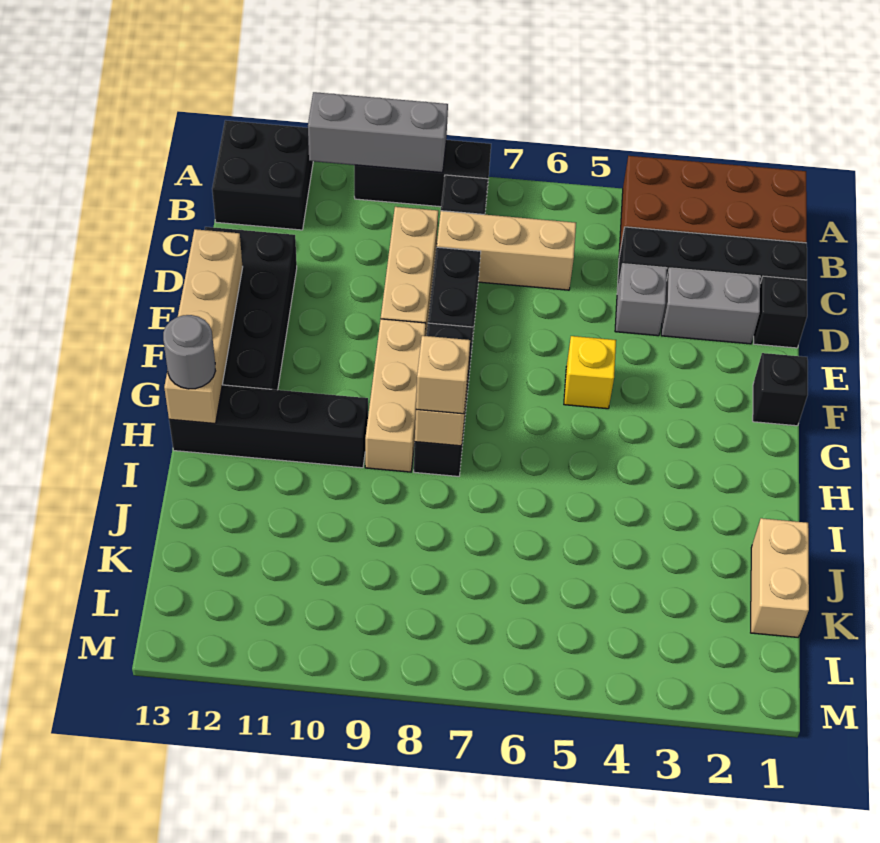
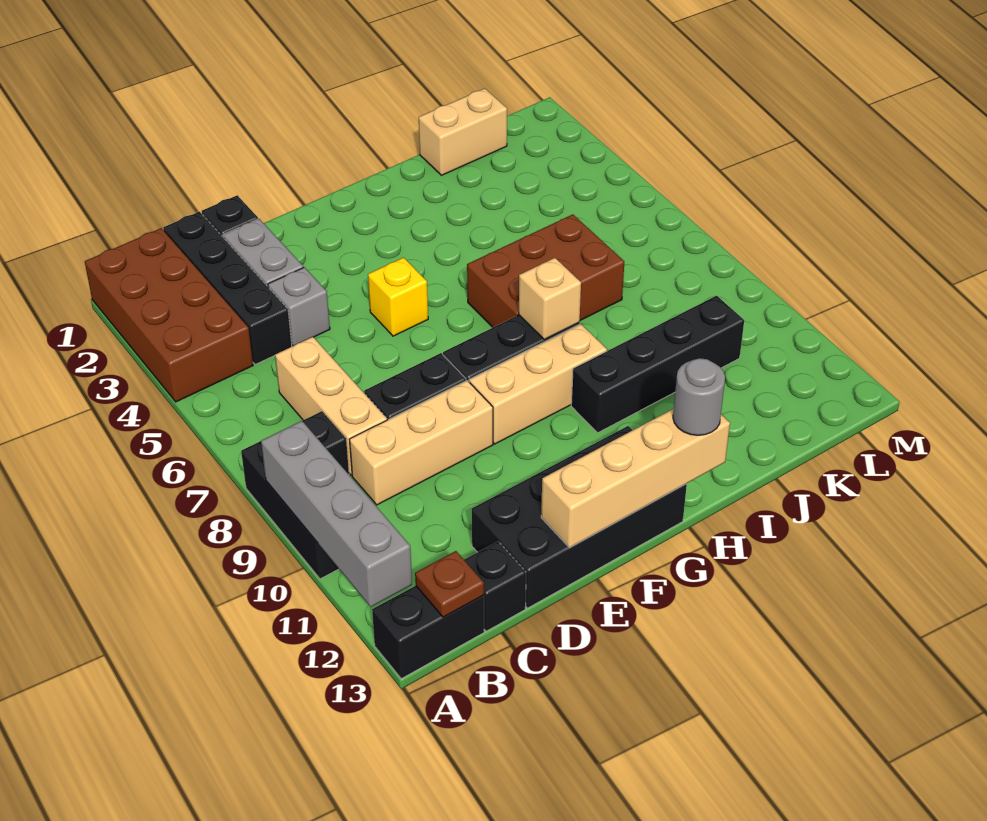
grey brick A9:A11 level 2 -> grey brick A9:A12 level 2
black brick A12:B13 level 1 -> black brick A13:B13 level 1
none -> brown plate B13 level 2
black brick F1 level 1 -> black brick C13 level 1
none -> brown brick H6:J7 level 1
tan brick H8 level 3 -> none
black brick H10:H13 level 1 -> black brick H10:K10 level 1

